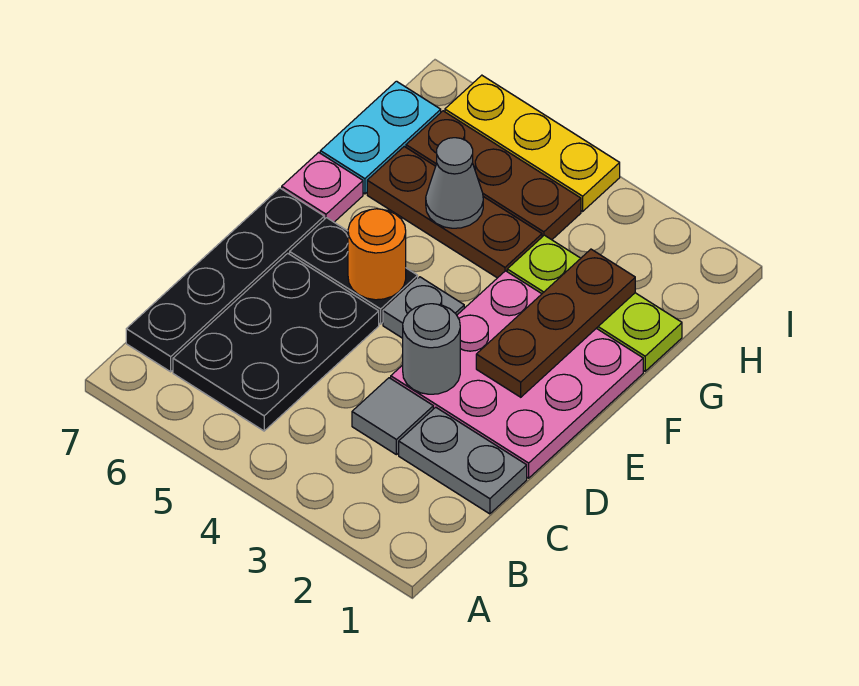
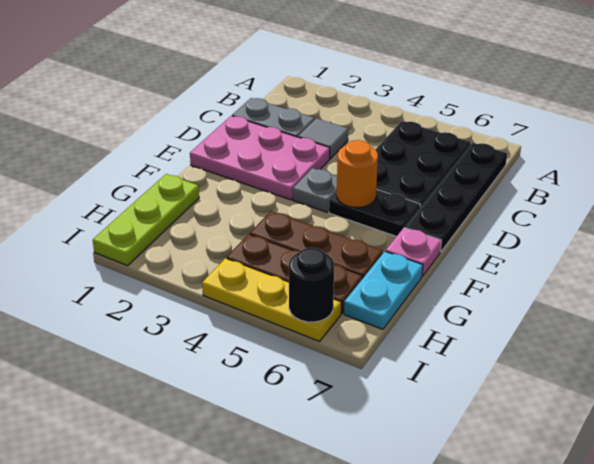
pink plate D1:F3 level 1 -> pink plate D1:E3 level 1
grey round brick D3 level 2 -> none
brown plate E2:G2 level 2 -> none
lime plate G1:G3 level 1 -> lime plate G1:I1 level 1
grey cone G5 level 2 -> none
none -> black round brick I6 level 2

